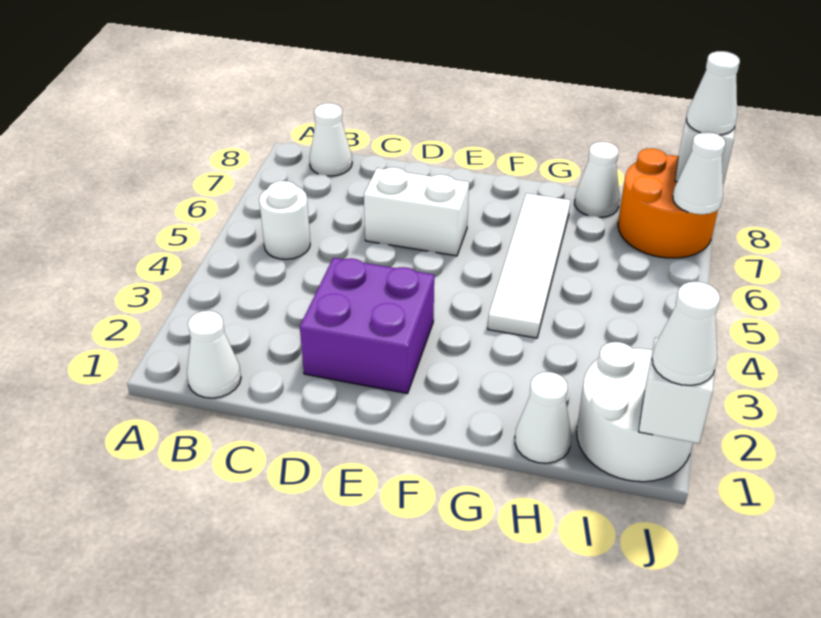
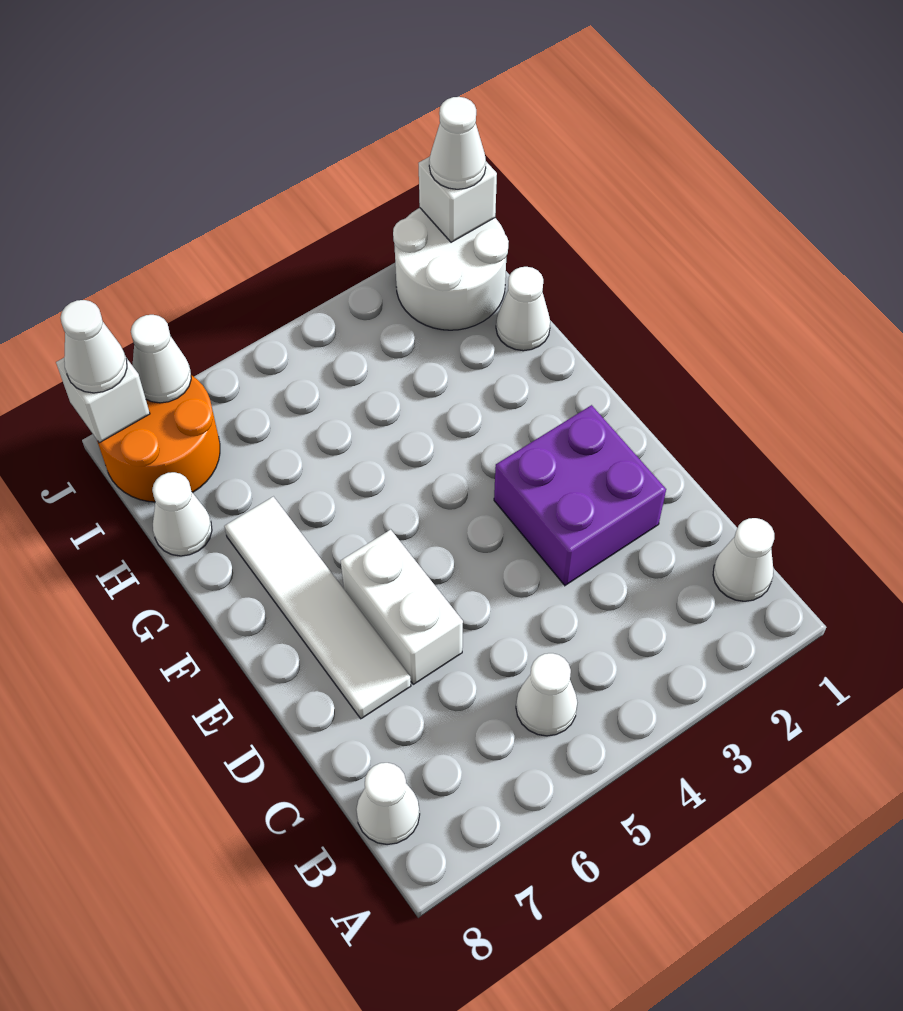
white round brick B5 level 1 -> white cone B5 level 1
white tile G4:G7 level 1 -> white tile D7:G7 level 1

